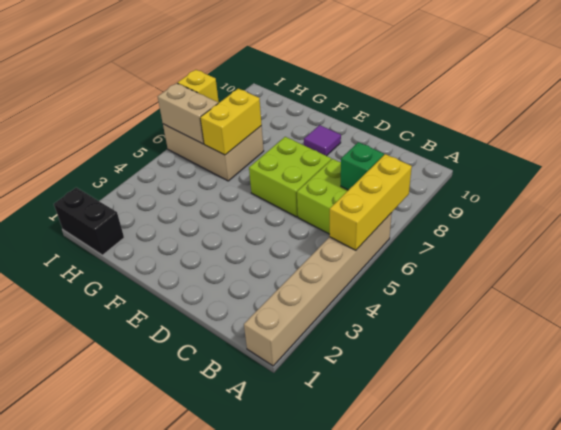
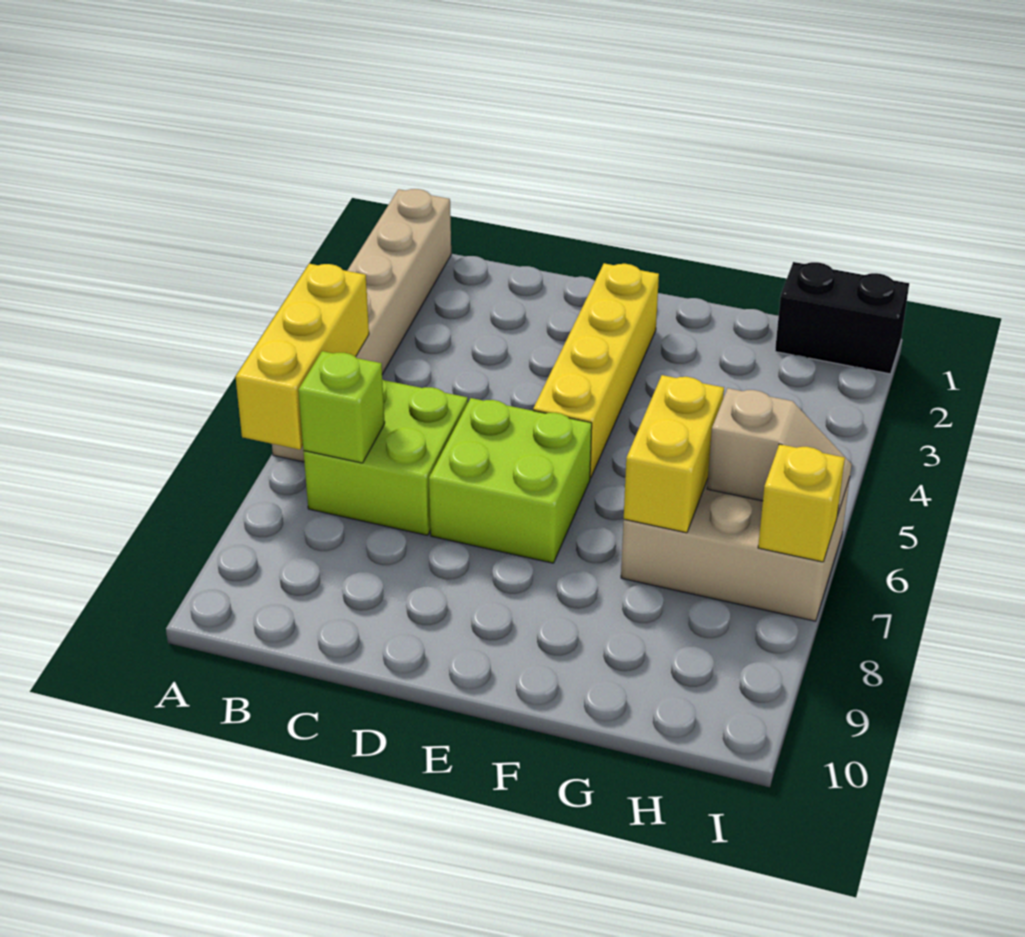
green brick B7 level 2 -> lime brick B7 level 2
none -> yellow brick E2:E5 level 1
purple tile E9 level 1 -> none
tan brick H6:I6 level 2 -> tan slope H6:I6 level 2 top H

